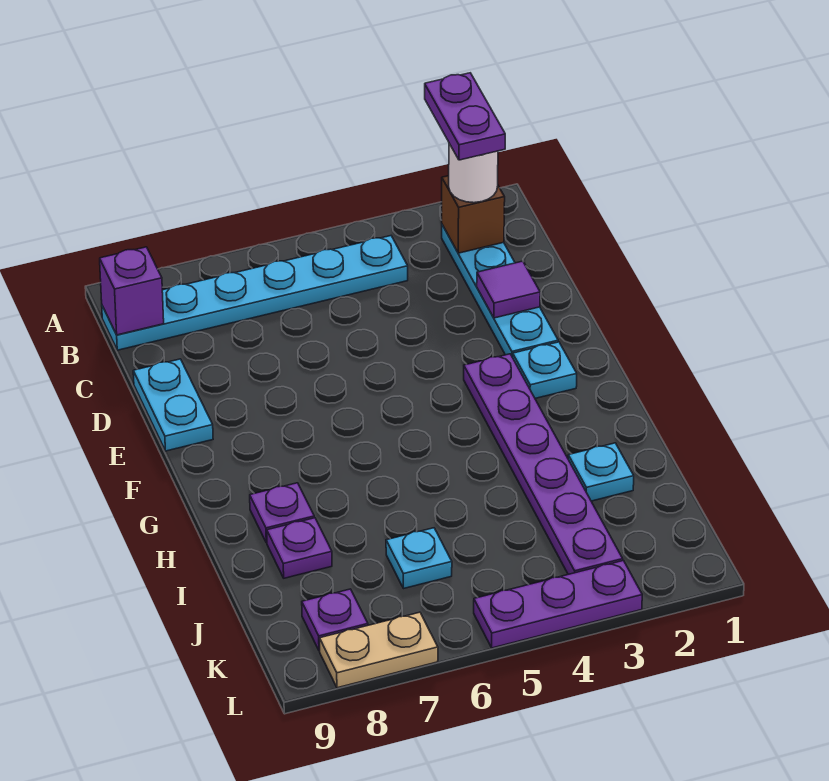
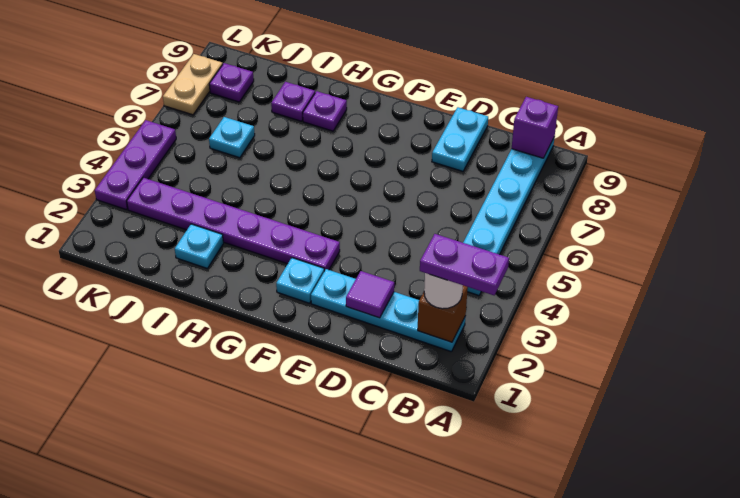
cyan plate D9:E9 level 1 -> cyan plate D8:D9 level 1

